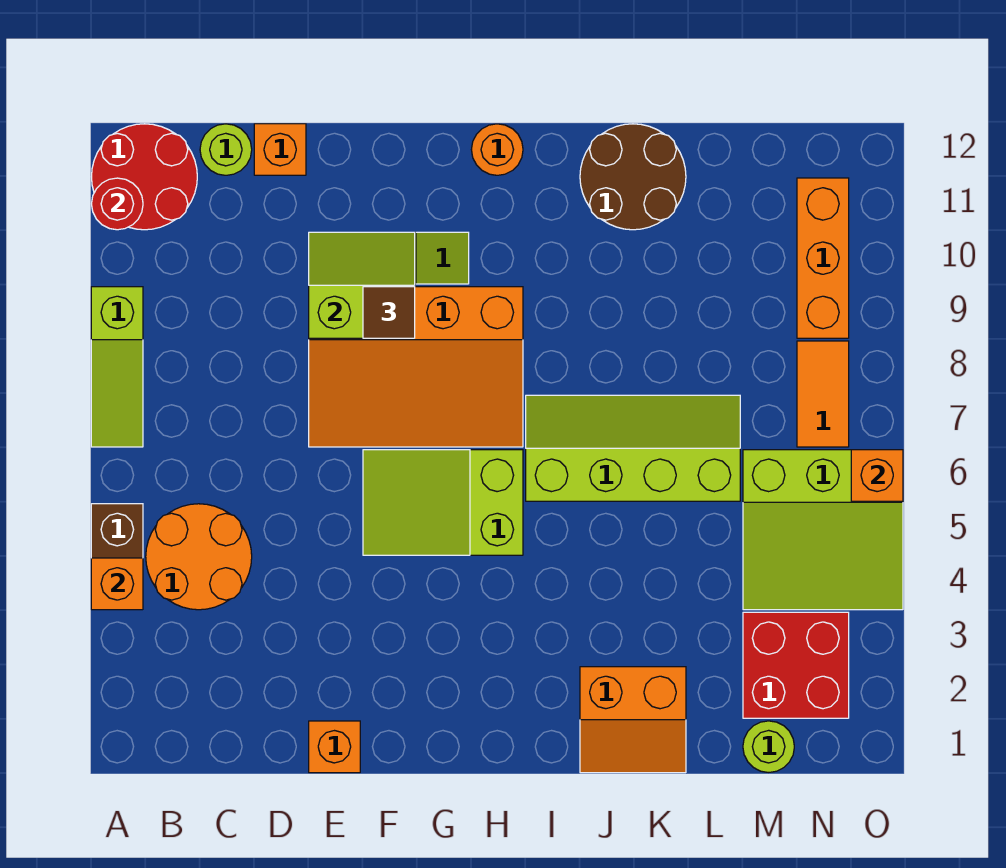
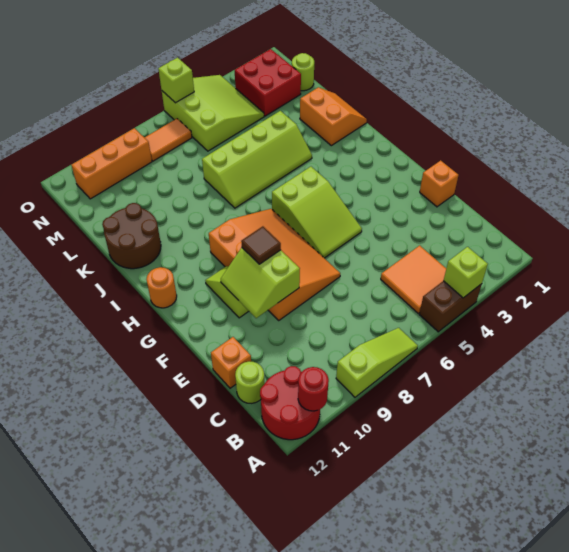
orange brick A4 level 2 -> lime brick A4 level 2
orange round brick B4:C5 level 1 -> orange tile B4:C5 level 1
lime slope I6:L7 level 1 top 6 -> lime slope J4:K7 level 1 top K
orange brick O6 level 2 -> lime brick O6 level 2

